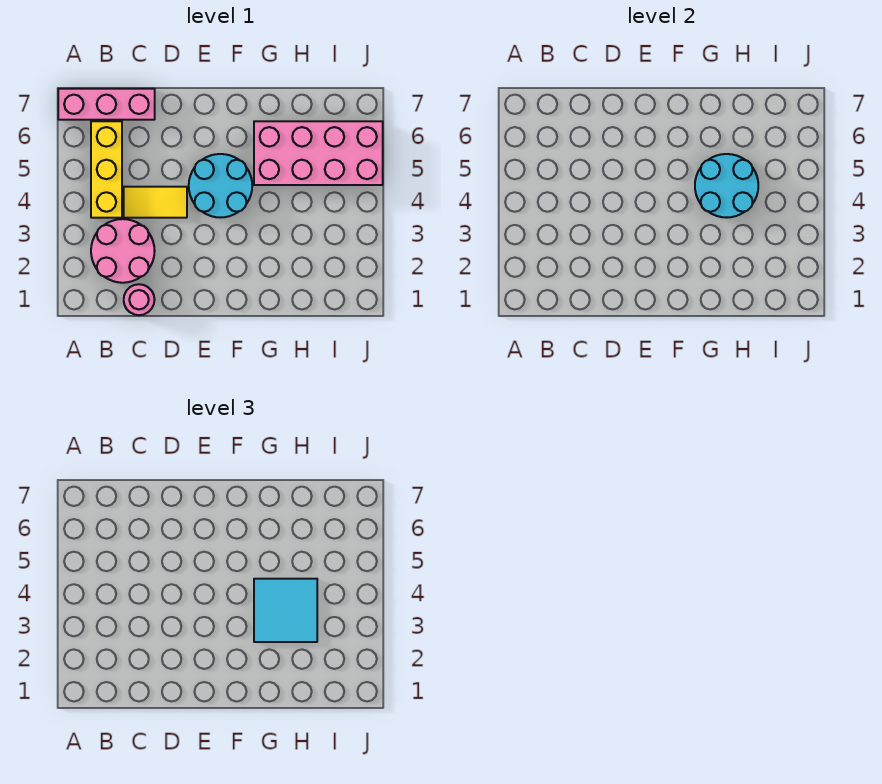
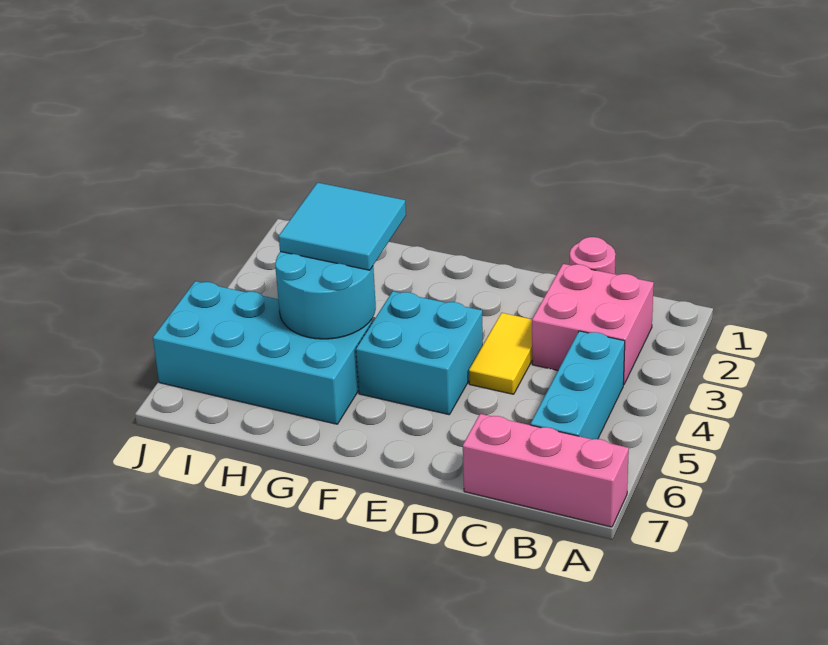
pink round brick B2:C3 level 1 -> pink brick B2:C3 level 1
yellow brick B4:B6 level 1 -> cyan brick B4:B6 level 1
yellow tile C4:D4 level 1 -> yellow tile D3:D4 level 1
cyan round brick E4:F5 level 1 -> cyan brick E4:F5 level 1
pink brick G5:J6 level 1 -> cyan brick G5:J6 level 1

